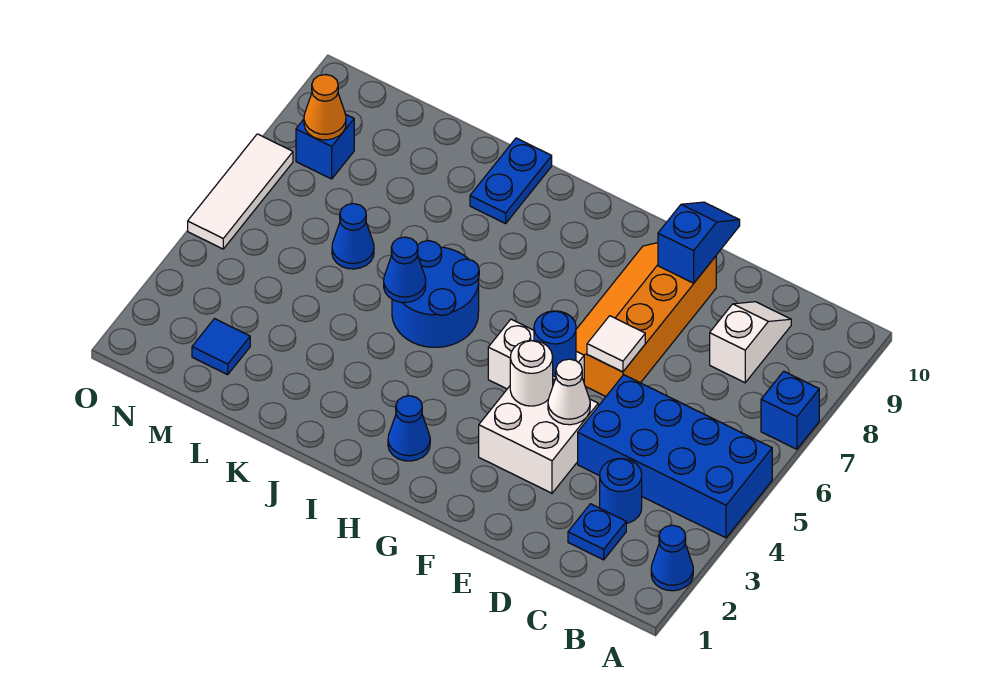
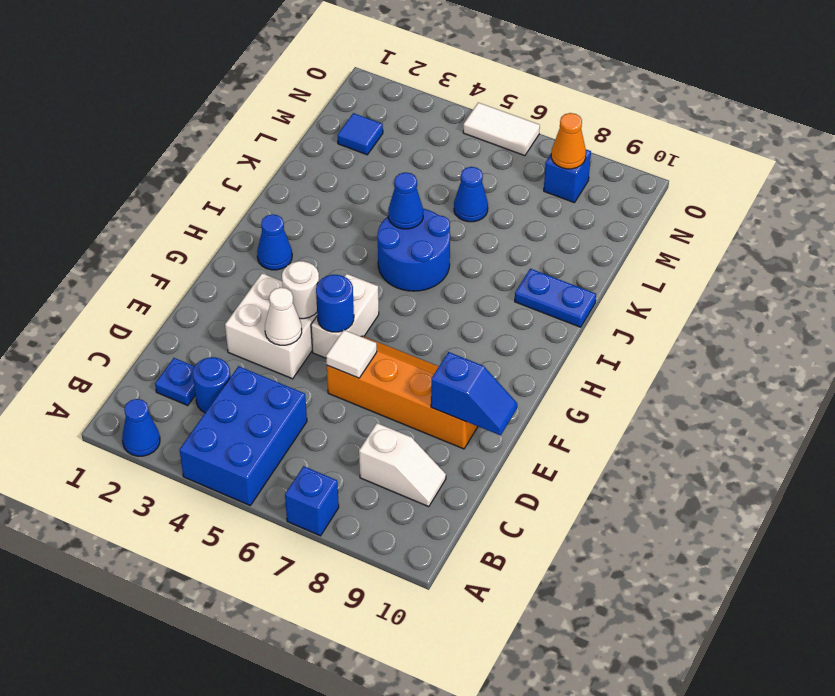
blue brick A4:D5 level 1 -> blue brick A4:C5 level 1
white tile O5:O7 level 1 -> white tile O5:O6 level 1

